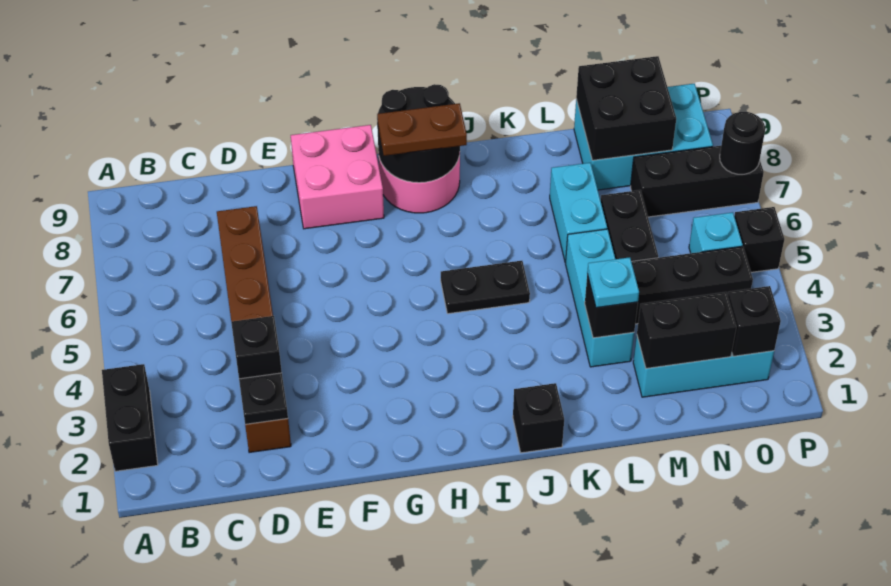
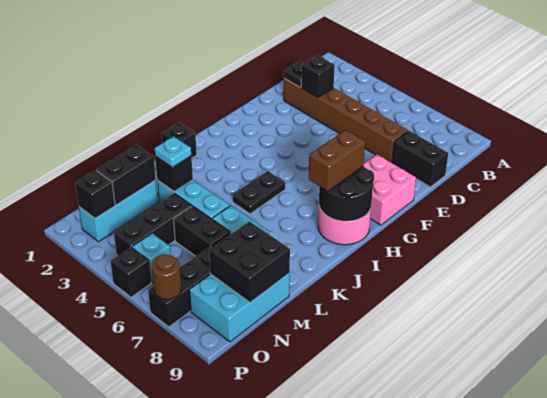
black brick A2:A3 level 1 -> black brick D8:D9 level 1
brown plate H8:I8 level 3 -> brown brick H8:I8 level 3
black round brick P7 level 2 -> brown round brick P7 level 2

